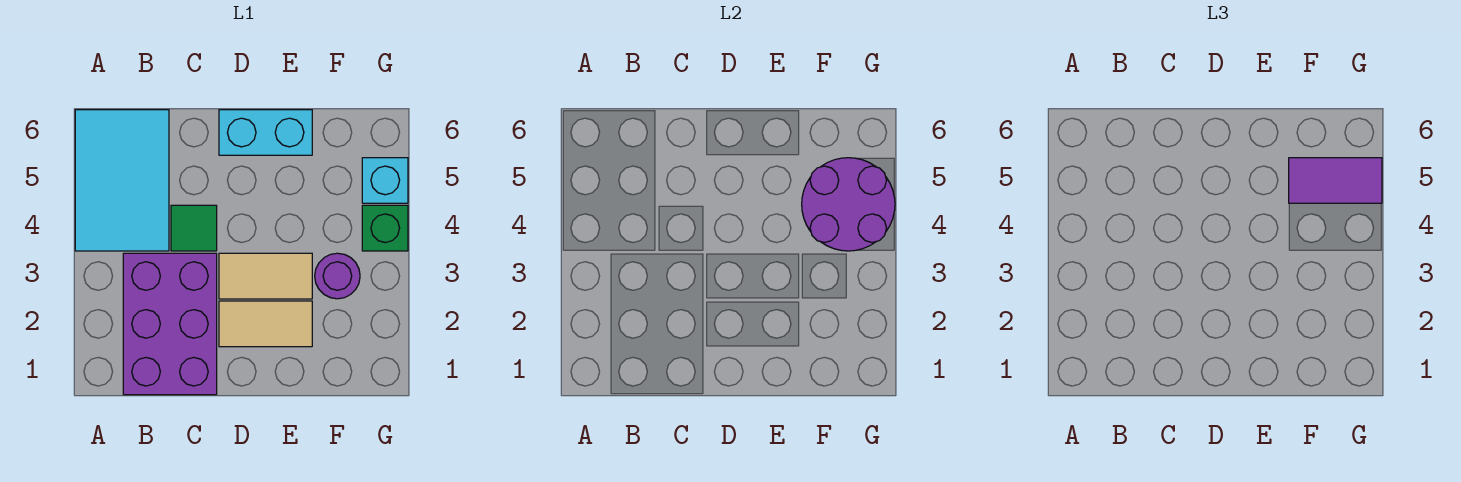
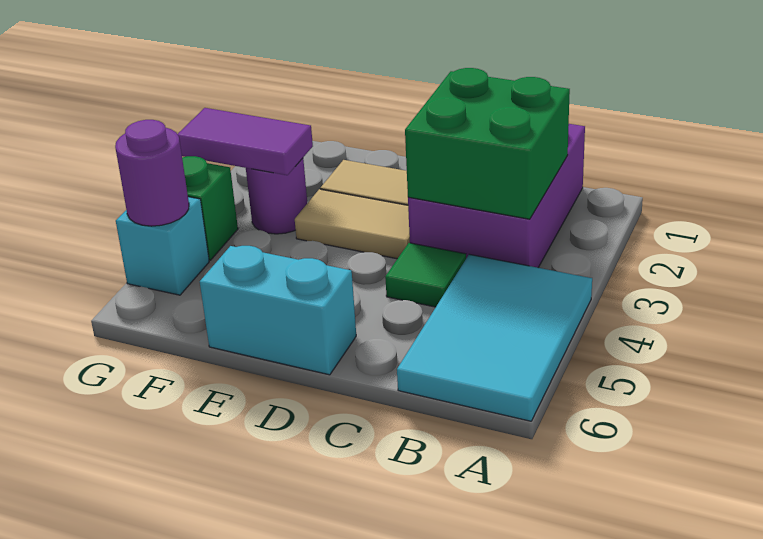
none -> green brick B2:C3 level 2
purple round brick F4:G5 level 2 -> purple round brick G5 level 2
purple tile F5:G5 level 3 -> purple tile F3:G3 level 2

